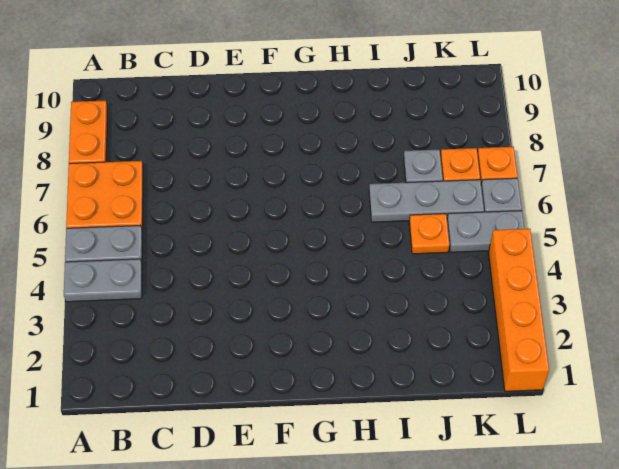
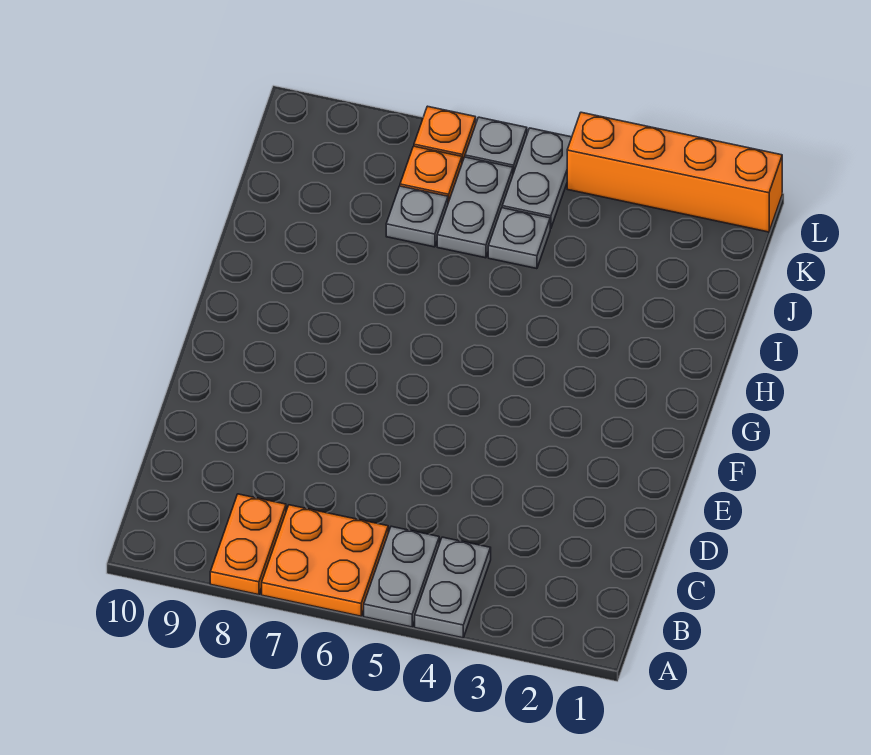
orange plate A8:A9 level 1 -> orange plate A8:B8 level 1
grey plate I6:K6 level 1 -> grey plate J6:K6 level 1
orange plate J5 level 1 -> grey plate J5 level 1

